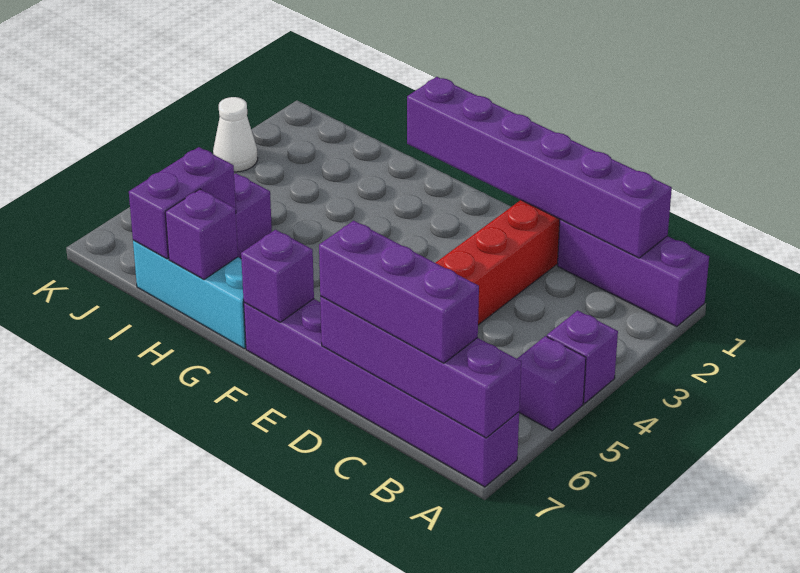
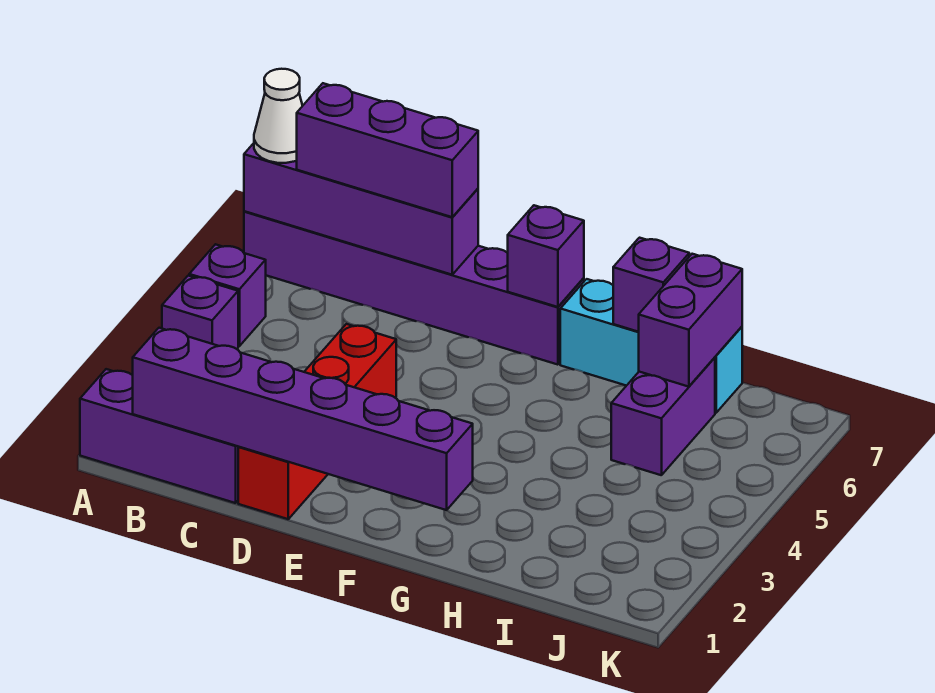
white cone K3 level 1 -> white cone A7 level 3

